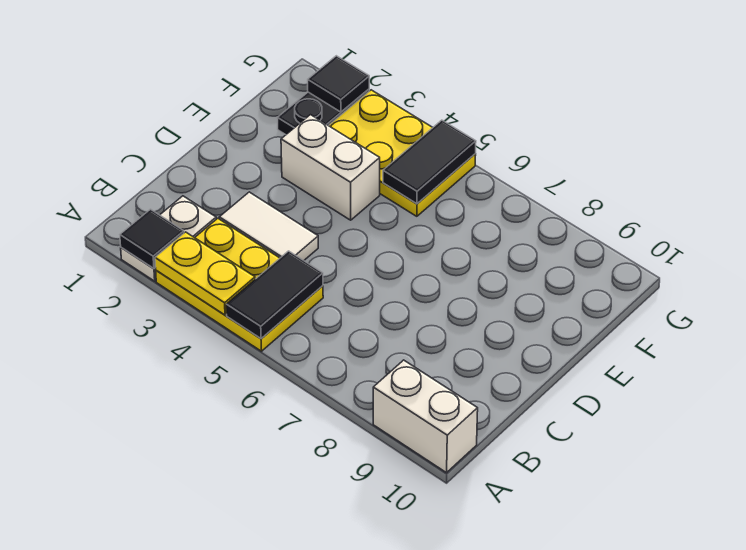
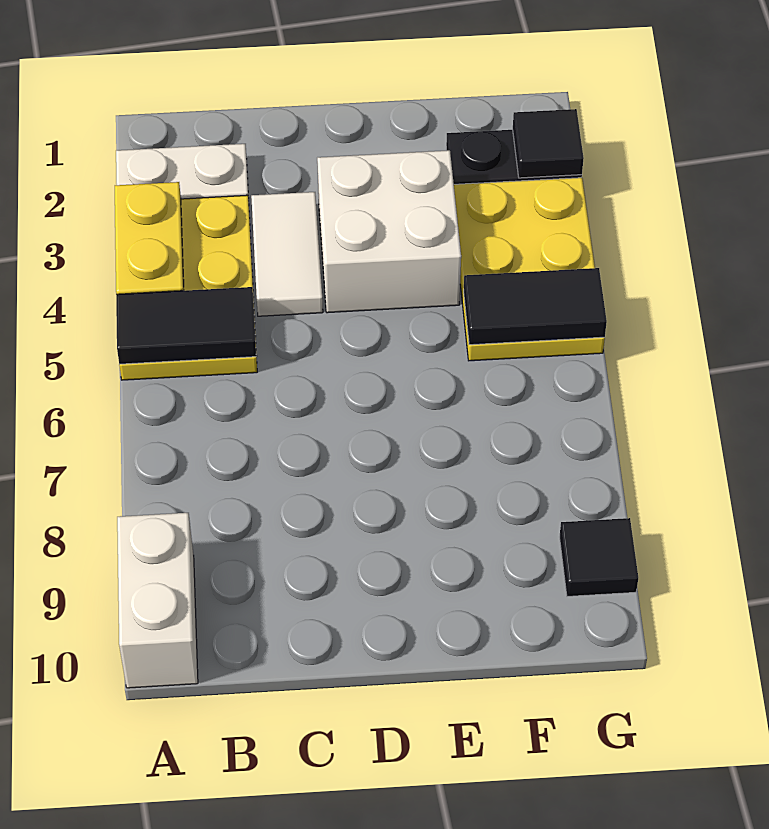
black tile A2 level 2 -> black tile G9 level 1
white brick E3:E4 level 1 -> white brick D3:E4 level 1

